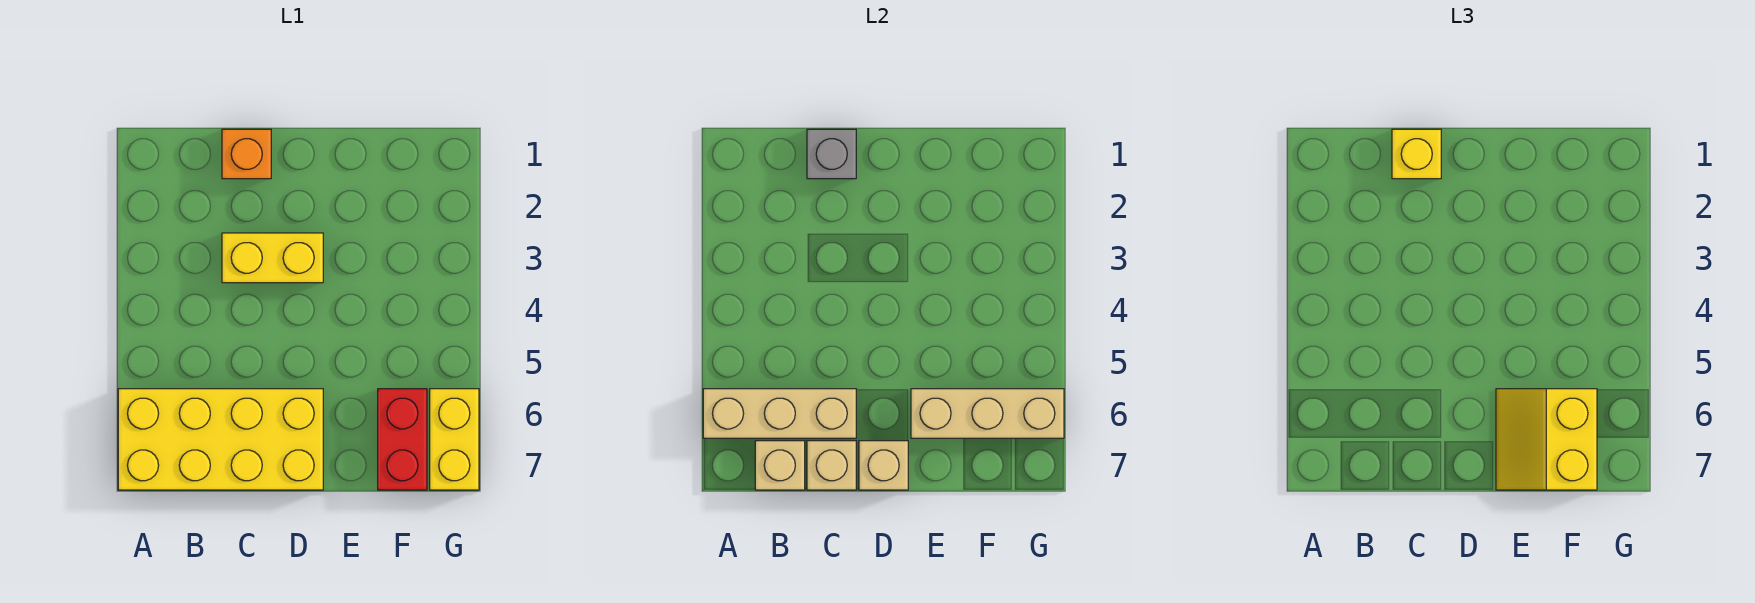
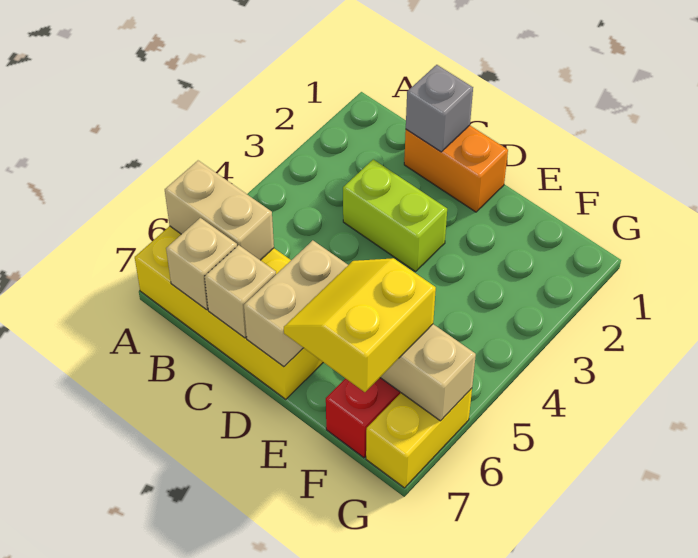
tan brick A6:C6 level 2 -> tan brick A6:B6 level 2
orange brick C1 level 1 -> orange brick C1:D1 level 1
yellow brick C1 level 3 -> none
yellow brick C3:D3 level 1 -> lime brick C3:D3 level 1
tan brick D7 level 2 -> tan brick D6:D7 level 2

